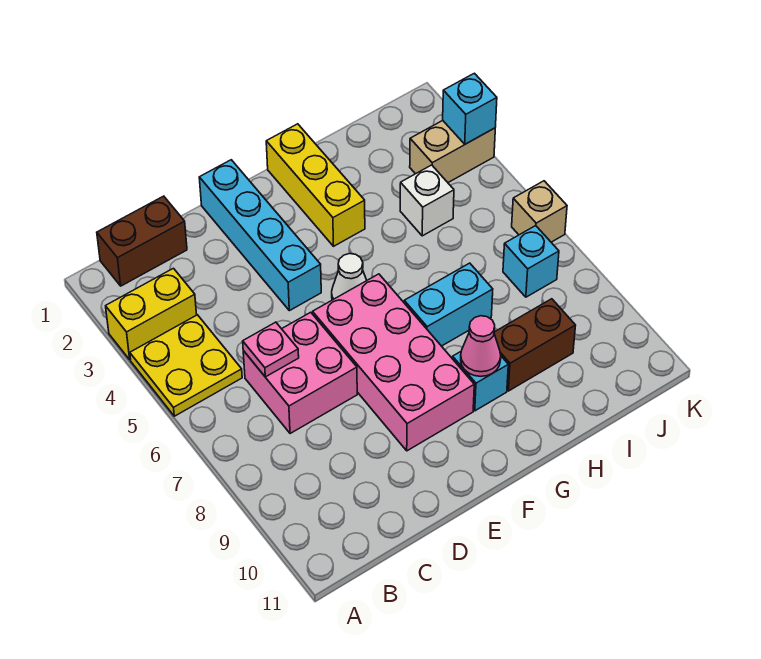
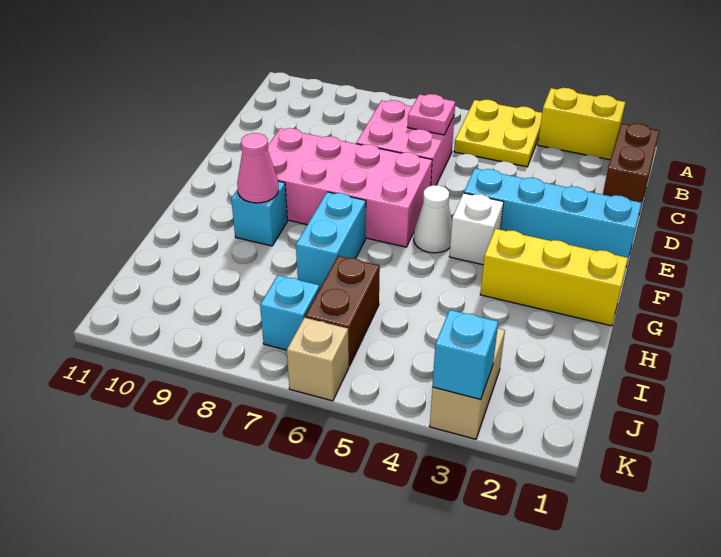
yellow brick A3:B3 level 1 -> yellow brick A2:A3 level 1
brown brick H9:I9 level 1 -> brown brick I6:J6 level 1
white brick I4 level 1 -> white brick F4 level 1

